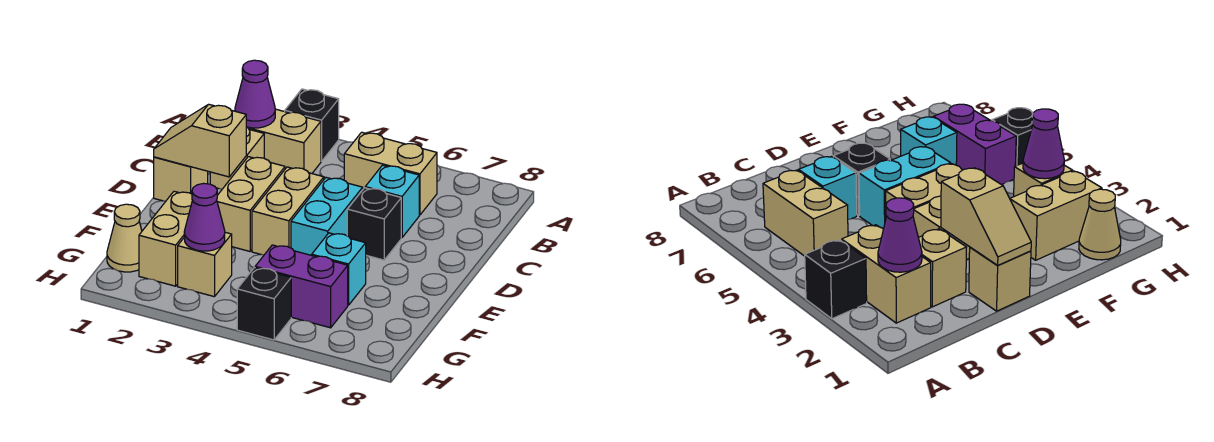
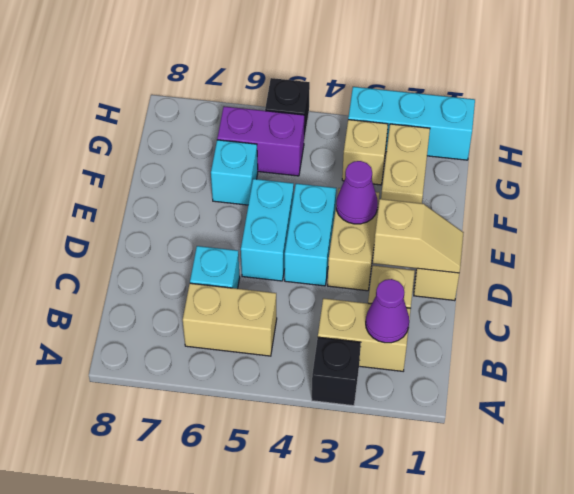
tan brick D4:E4 level 1 -> cyan brick D4:E4 level 1
black brick D6 level 1 -> none
tan cone G1 level 1 -> none
purple cone G3 level 2 -> purple cone E3 level 2
none -> cyan brick H1:H3 level 1

